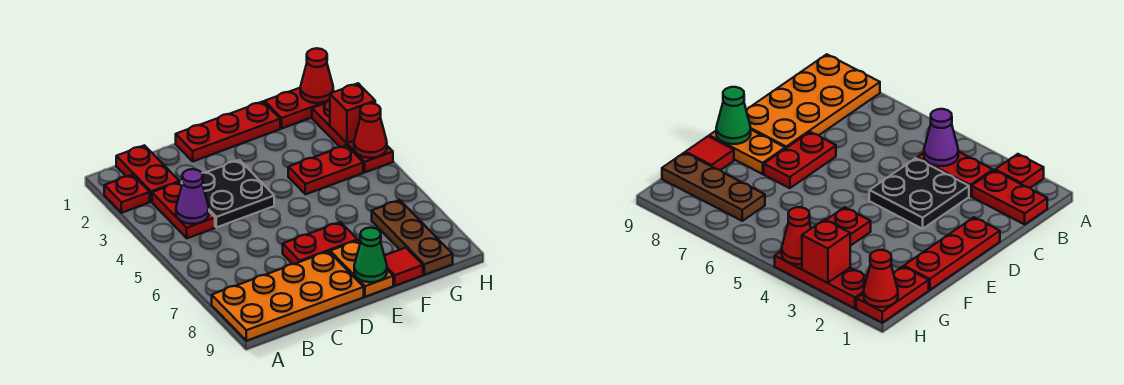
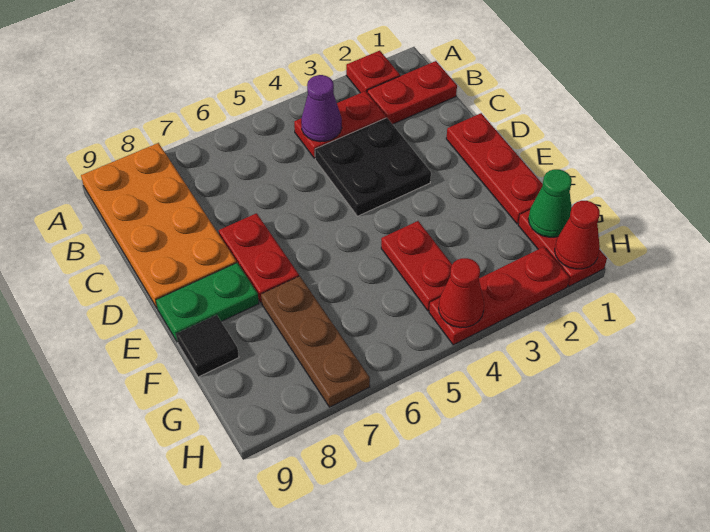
orange plate E8:E9 level 1 -> green plate E8:E9 level 1
green cone E9 level 2 -> green cone G1 level 2
red tile F9 level 1 -> black tile F9 level 1
brown plate G7:G9 level 1 -> brown plate F7:H7 level 1
red brick H3 level 2 -> none

